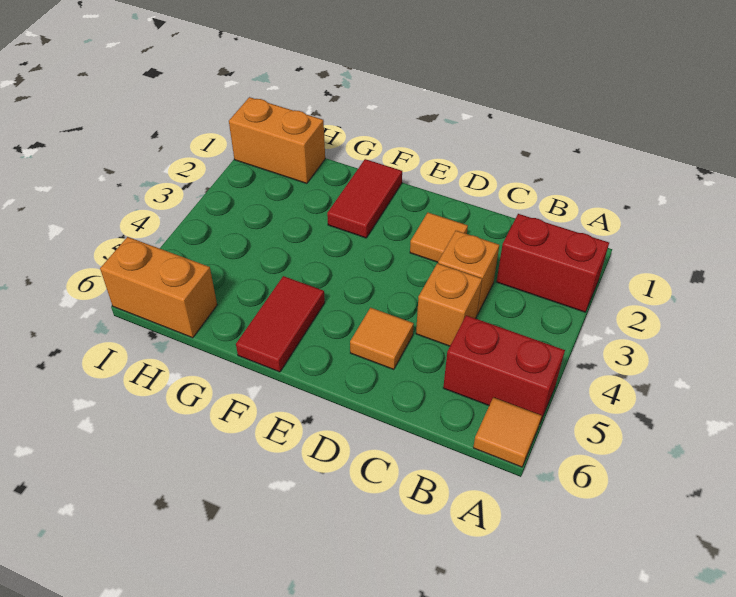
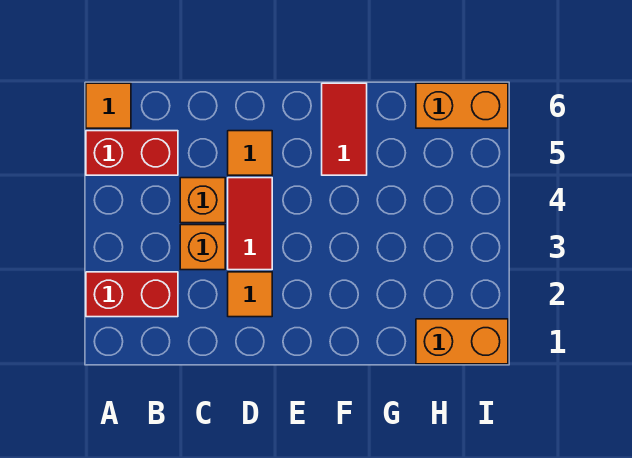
red tile F1:F2 level 1 -> red tile D3:D4 level 1

